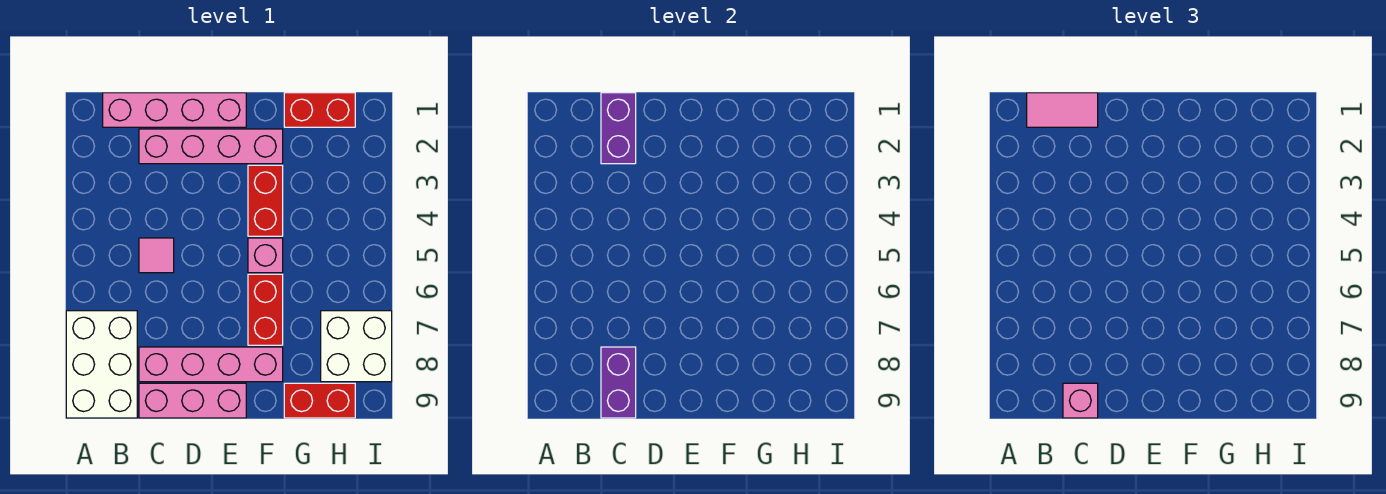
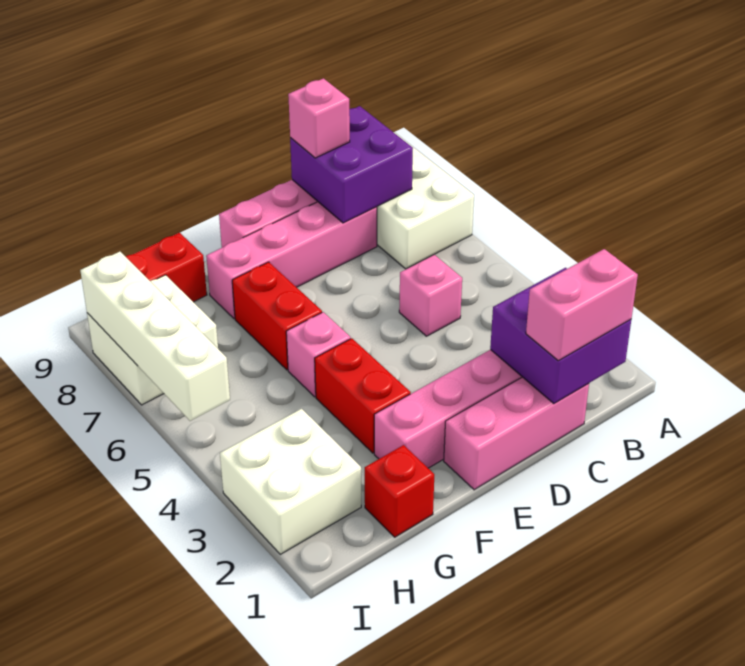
pink brick B1:E1 level 1 -> pink brick C1:E1 level 1
pink tile B1:C1 level 3 -> pink brick B1:C1 level 3
purple brick C1:C2 level 2 -> purple brick B1:C2 level 2
pink tile C5 level 1 -> pink brick C5 level 1
purple brick C8:C9 level 2 -> purple brick B8:C9 level 2
red brick G1:H1 level 1 -> red brick G1 level 1
none -> white brick H2:I3 level 1
none -> white brick I5:I8 level 2

